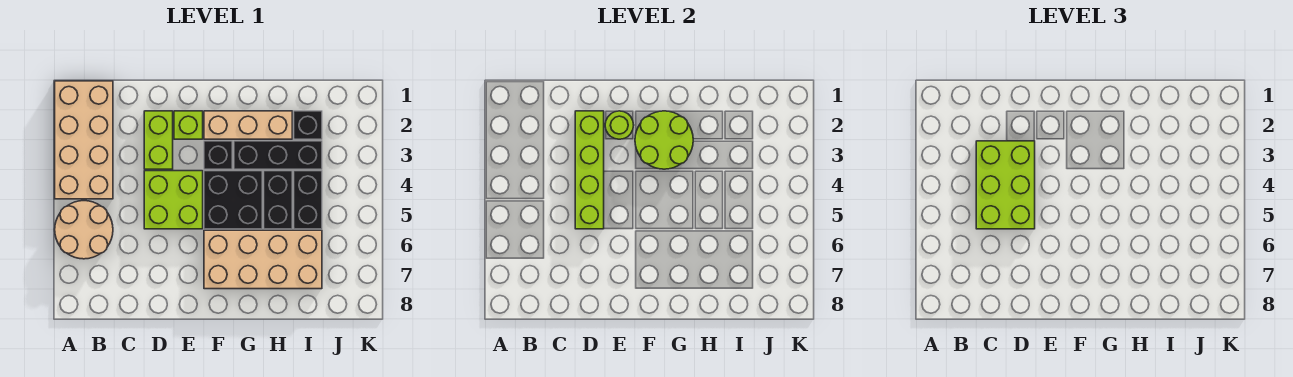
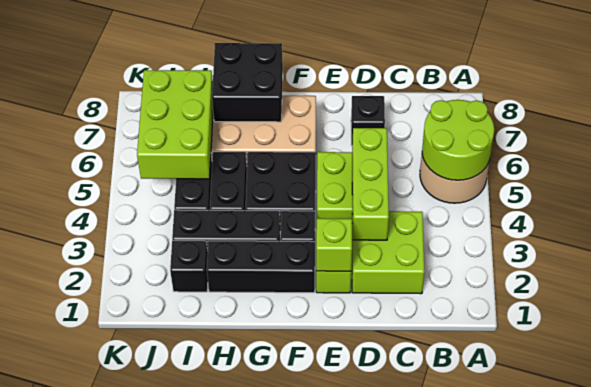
tan brick A1:B4 level 1 -> none
lime brick C3:D5 level 3 -> lime brick I5:J7 level 2
lime brick D2:D3 level 1 -> lime brick C2:D3 level 1
lime brick D2:D5 level 2 -> lime brick D3:D5 level 2
none -> black brick D7 level 1
lime round brick E2 level 2 -> lime brick E2 level 2
tan brick F2:H2 level 1 -> black brick F2:H2 level 1
lime round brick F2:G3 level 2 -> lime round brick A5:B6 level 2
none -> black brick G7:H8 level 2

